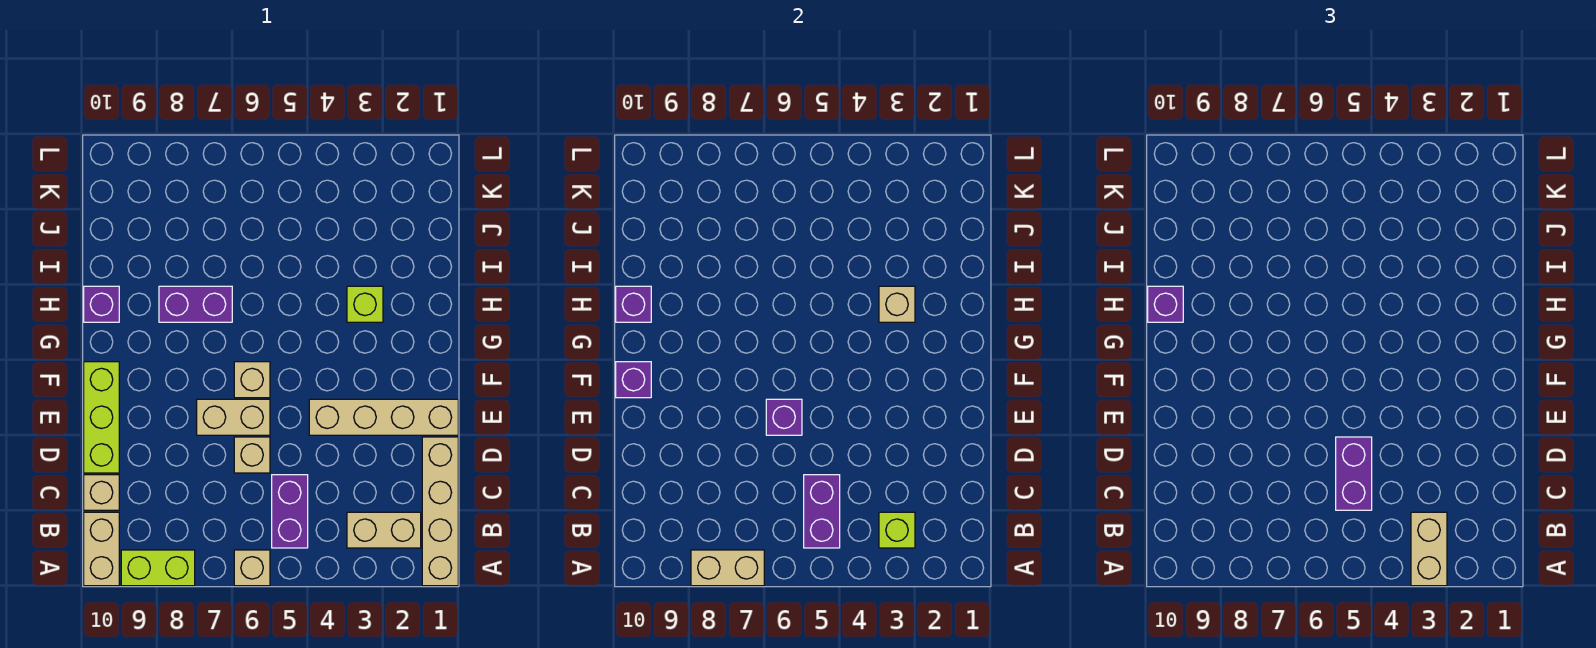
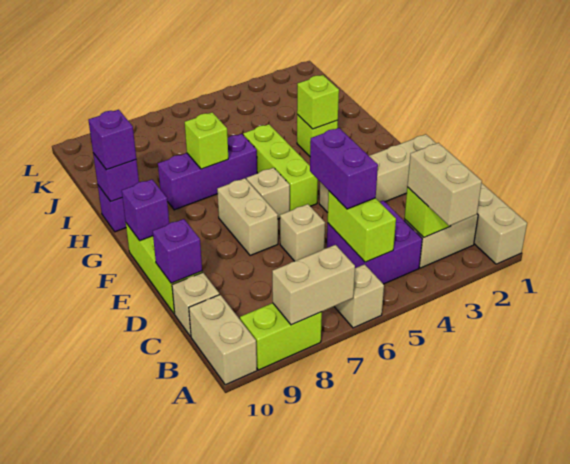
purple brick B5:C5 level 1 -> purple brick B4:C5 level 1
purple brick B5:C5 level 2 -> lime brick B5:C5 level 2
tan brick E6:E7 level 1 -> tan brick E7:F7 level 1
purple brick E6 level 2 -> purple brick D10 level 2
none -> lime brick F5:H5 level 1
tan brick H3 level 2 -> lime brick H3 level 2
purple brick H7:H8 level 1 -> purple brick H6:H8 level 1
none -> lime brick H7 level 2

